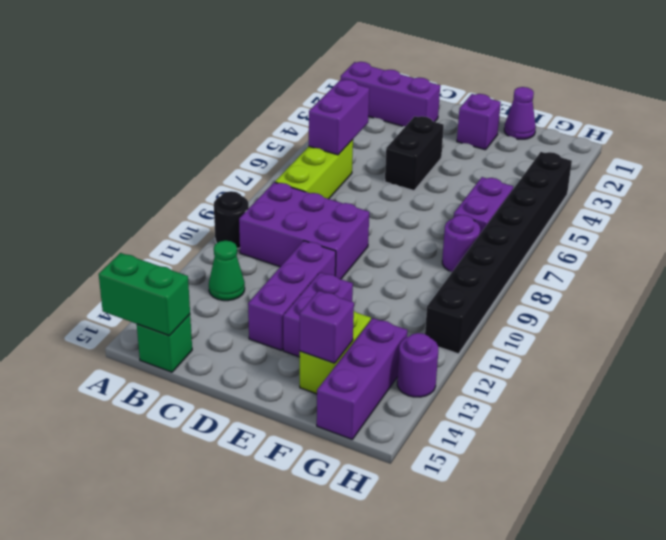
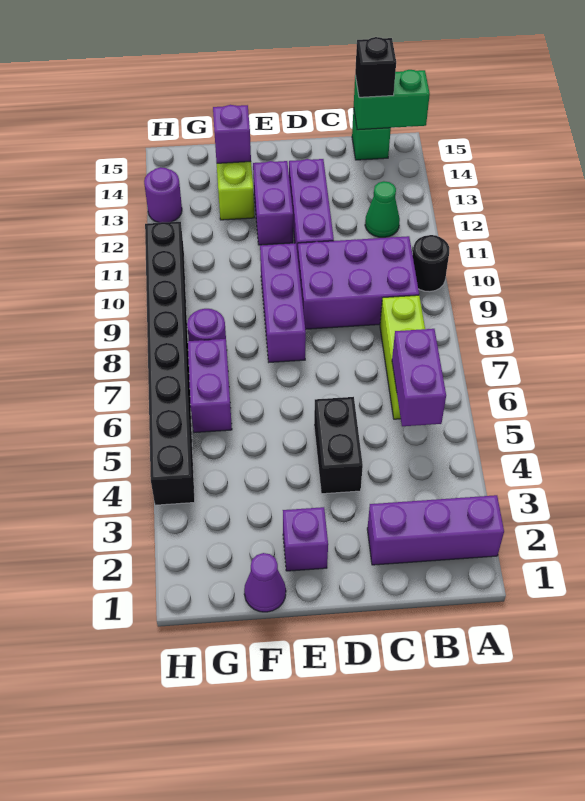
none -> black brick B15 level 3
purple brick G13:G15 level 1 -> purple brick E8:E10 level 1

